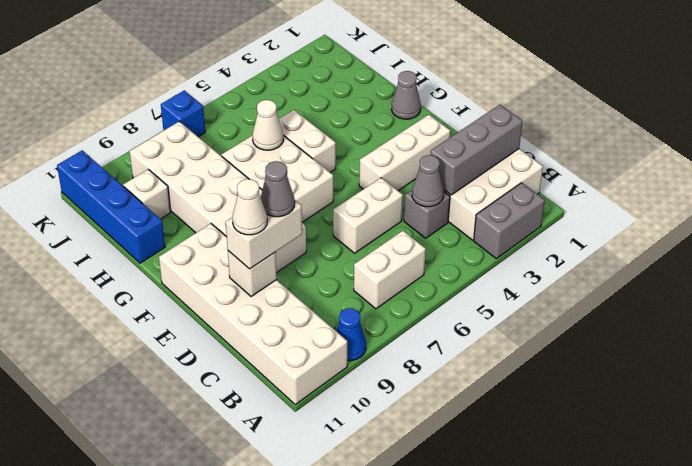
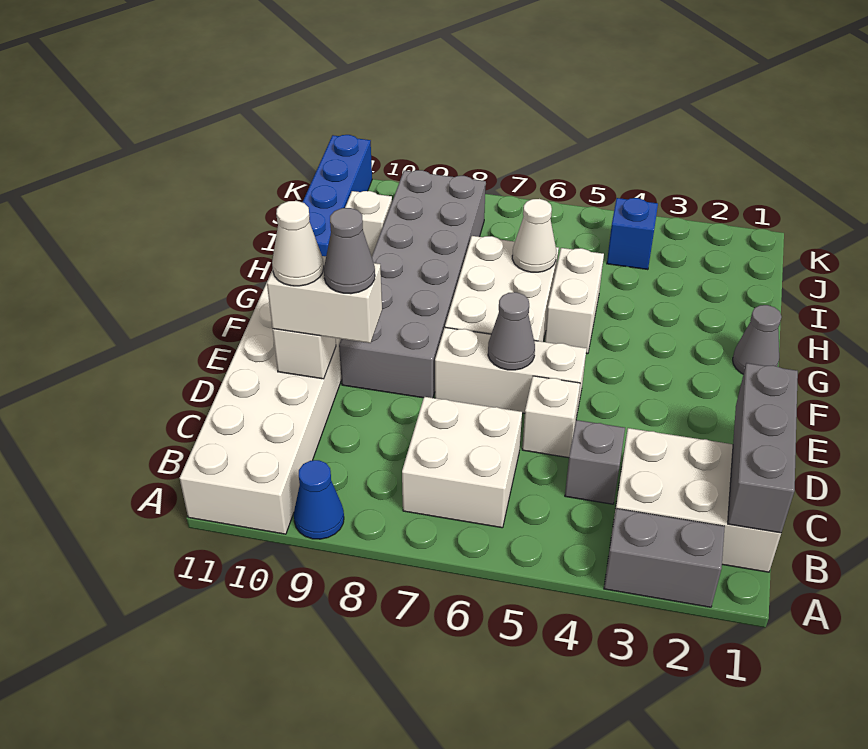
white brick B6:B7 level 1 -> white brick B6:C7 level 1
grey brick C1:C3 level 2 -> grey brick B1:D1 level 2
grey cone C4 level 2 -> grey cone E6 level 2
white brick D5:D6 level 1 -> white brick D5 level 1
white brick E2:E4 level 1 -> white brick E5:E7 level 1
white brick E8:J9 level 1 -> grey brick E8:J9 level 1
blue brick K7 level 1 -> blue brick J4 level 1

